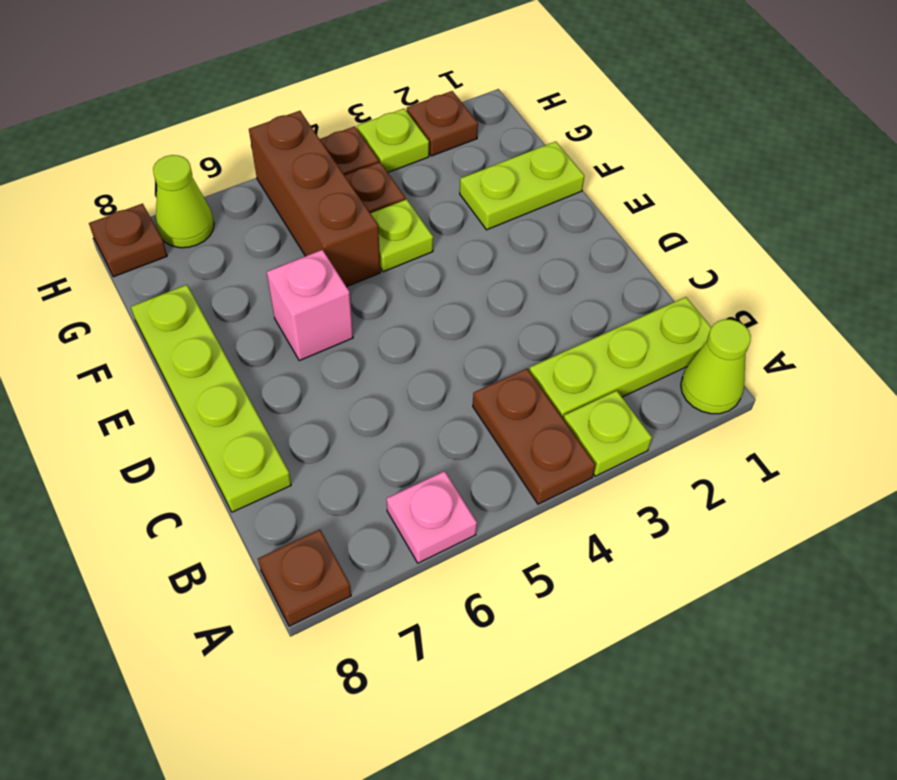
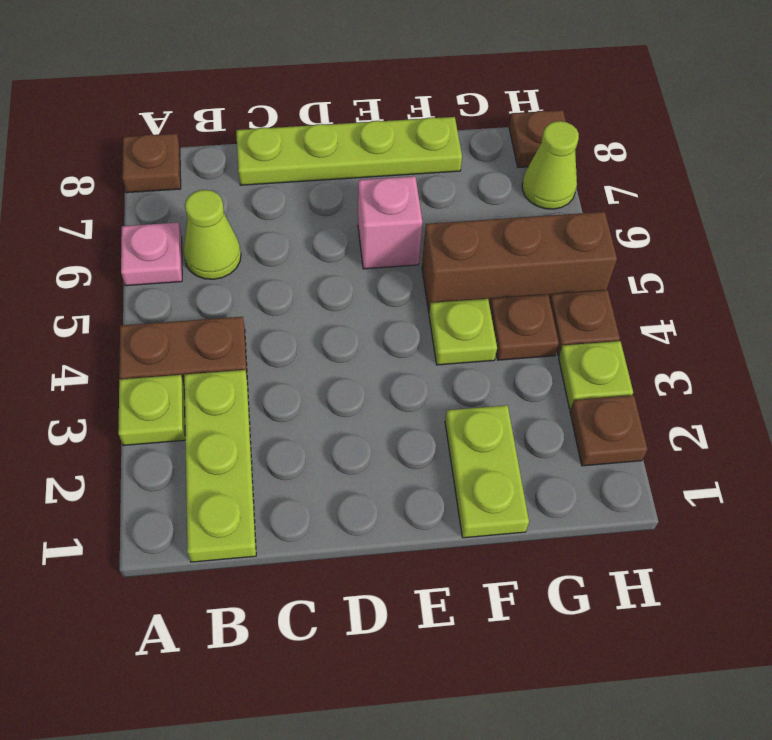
lime cone A1 level 1 -> lime cone B6 level 1

